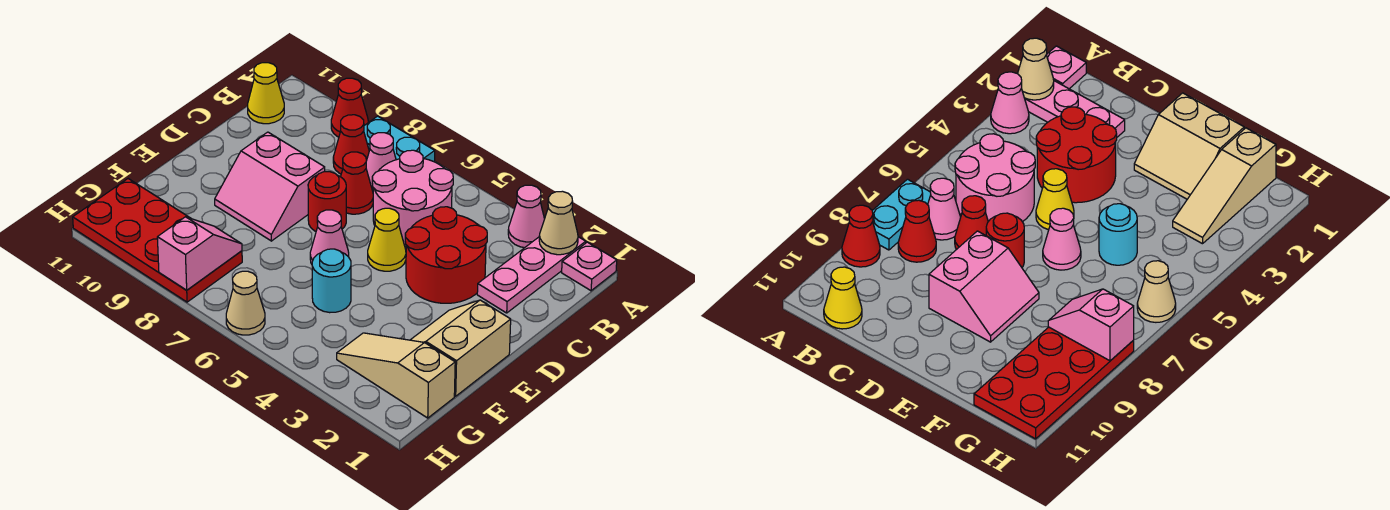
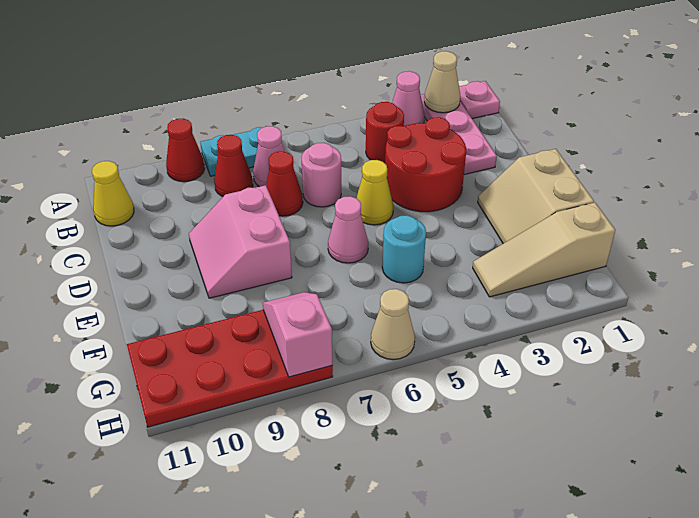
pink round brick B5:C6 level 1 -> pink round brick C6 level 1
red round brick D7 level 1 -> red round brick B4 level 1
pink slope D8:E9 level 1 top D -> pink slope D8:E9 level 1 top 8

